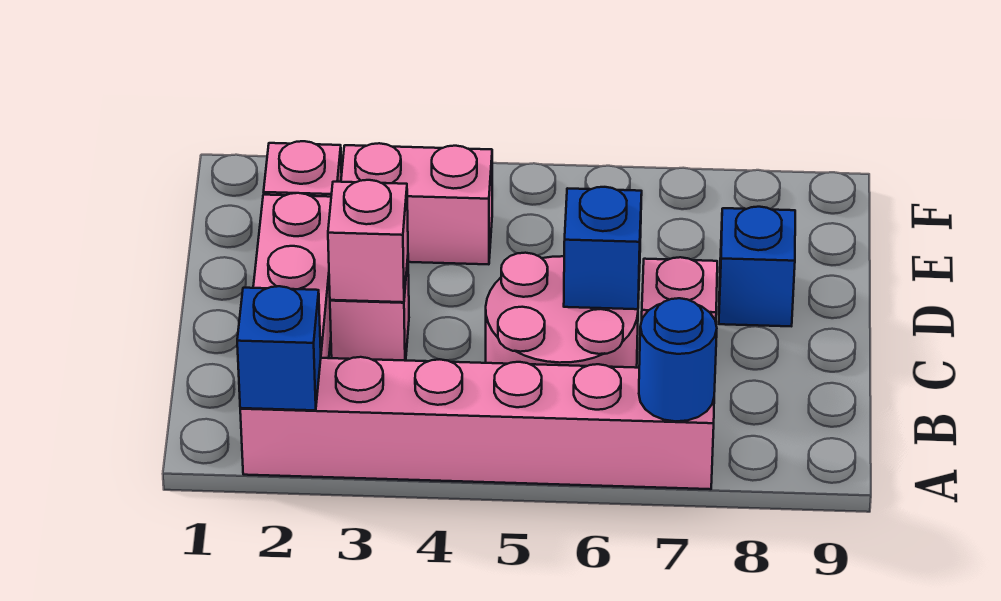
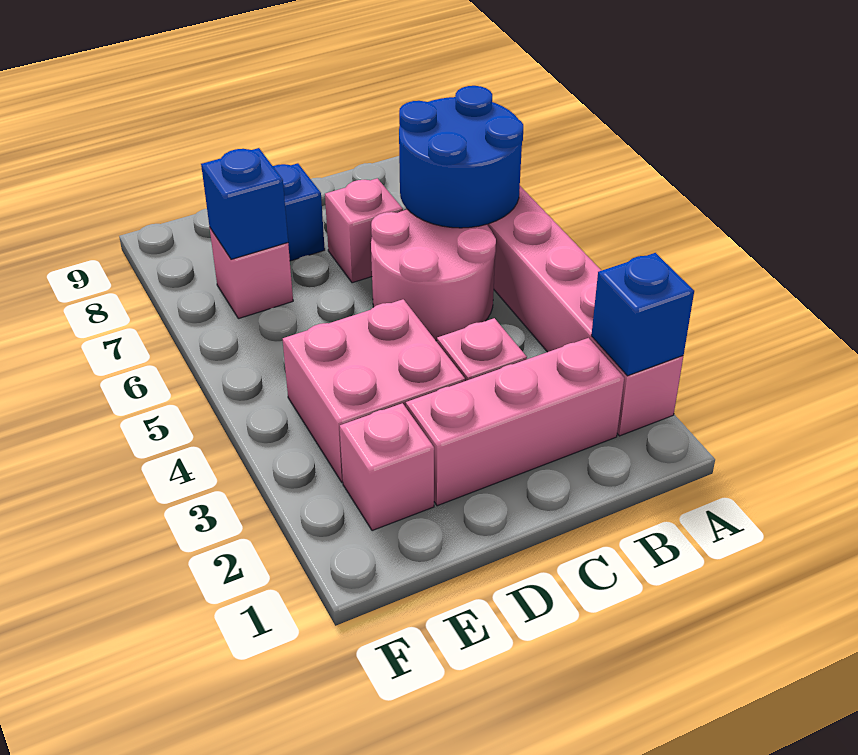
blue round brick A7 level 2 -> blue round brick A6:B7 level 2
pink brick C3 level 2 -> pink brick E7 level 1
blue brick C6 level 2 -> blue brick E7 level 2
pink brick E3:E4 level 1 -> pink brick D3:E4 level 1

